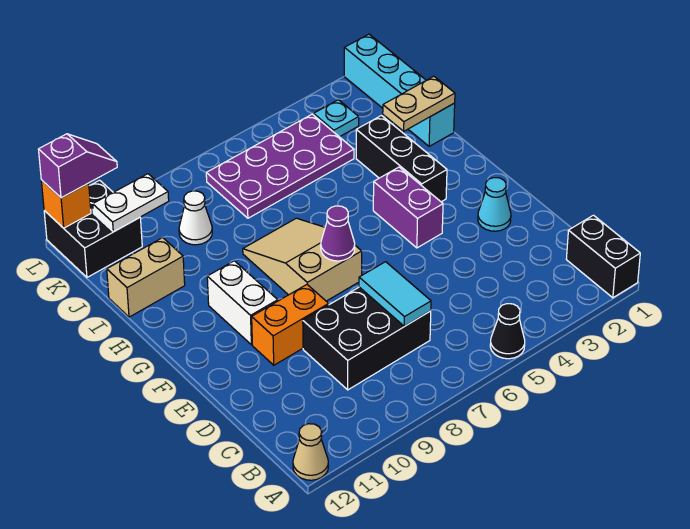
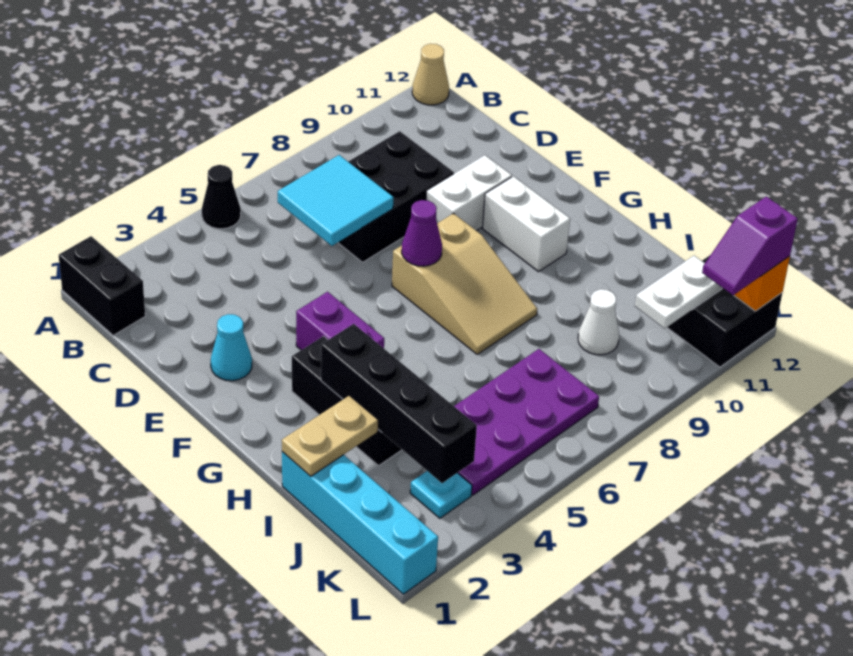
cyan tile C7:D7 level 2 -> cyan tile C6:D7 level 2
orange brick E9:E10 level 1 -> white brick E9:E10 level 1
none -> black brick H3:K3 level 2
tan brick I11:I12 level 1 -> none

